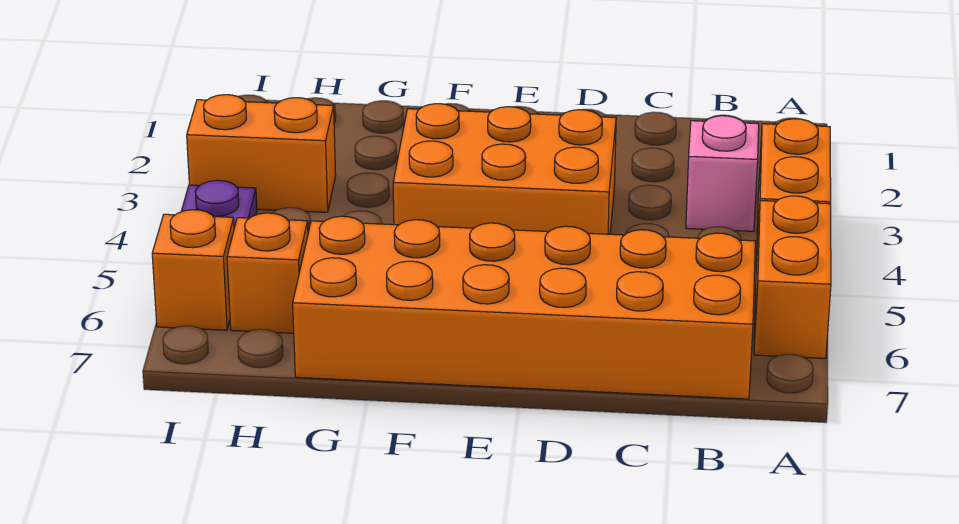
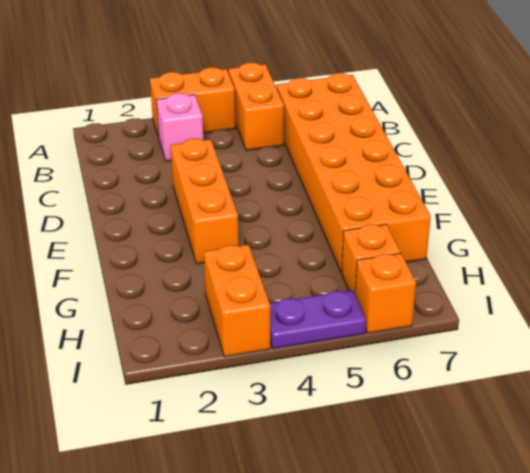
orange brick A5:A6 level 1 -> orange brick A5:B5 level 1
orange brick D3:F4 level 1 -> orange brick D3:F3 level 1

